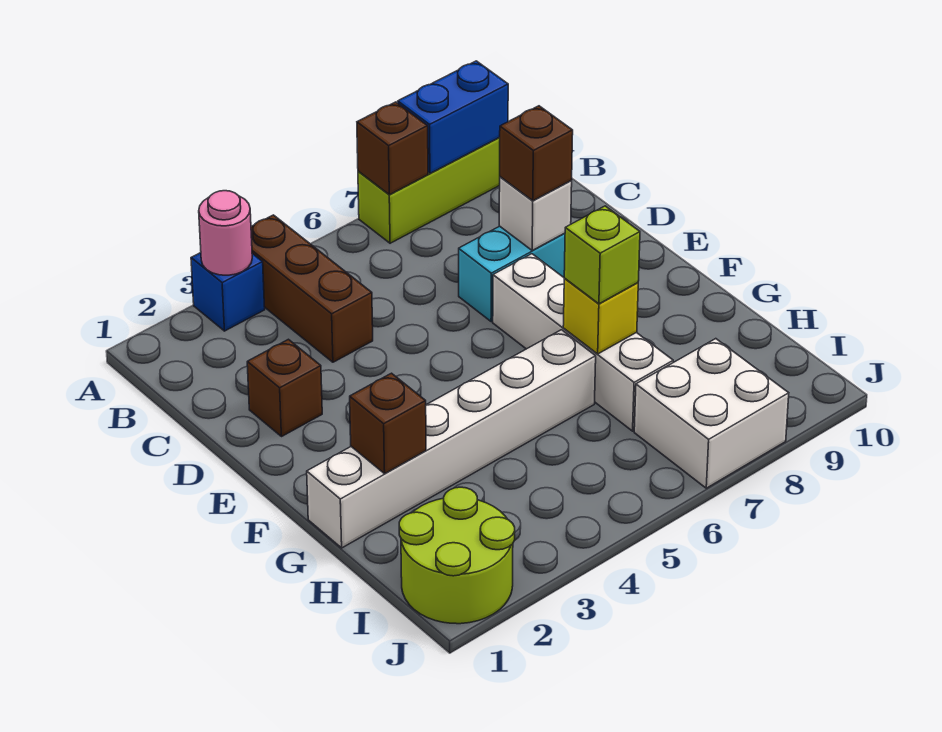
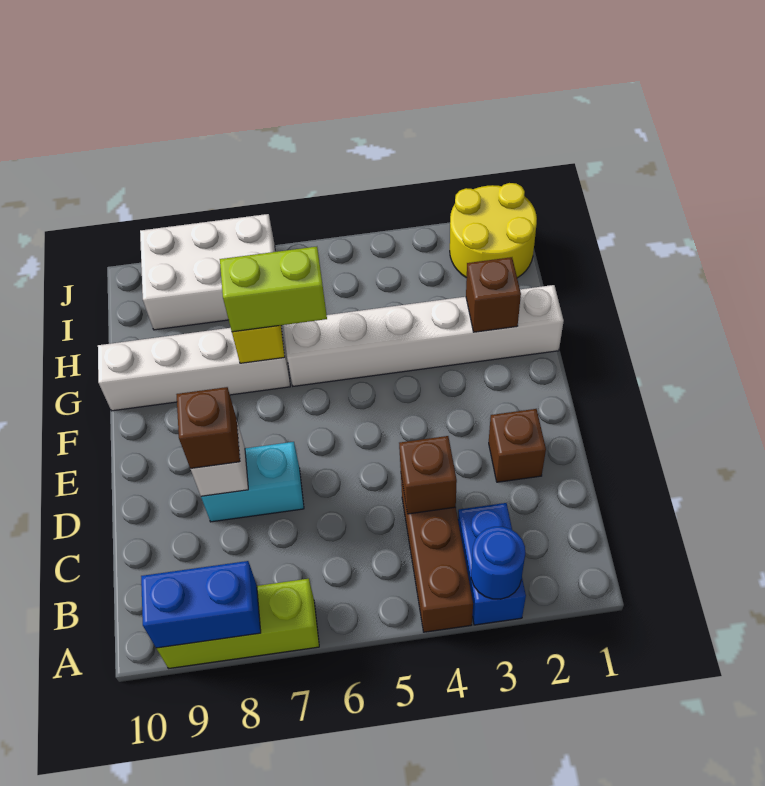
blue brick A3 level 1 -> blue brick A3:B3 level 1
pink round brick A3 level 2 -> blue round brick A3 level 2
brown brick A7 level 2 -> brown brick C4 level 2
white brick E7:H7 level 1 -> white brick G7:G10 level 1
lime brick G7 level 3 -> lime brick G6:G7 level 3
lime round brick I1:J2 level 1 -> yellow round brick I1:J2 level 1
white brick I7:J8 level 1 -> white brick I7:J9 level 1

